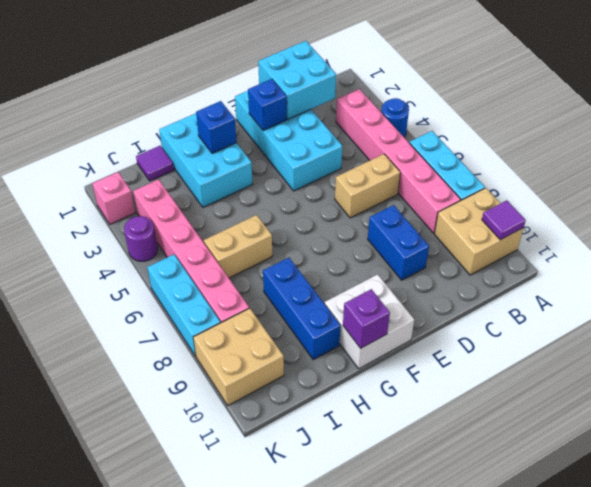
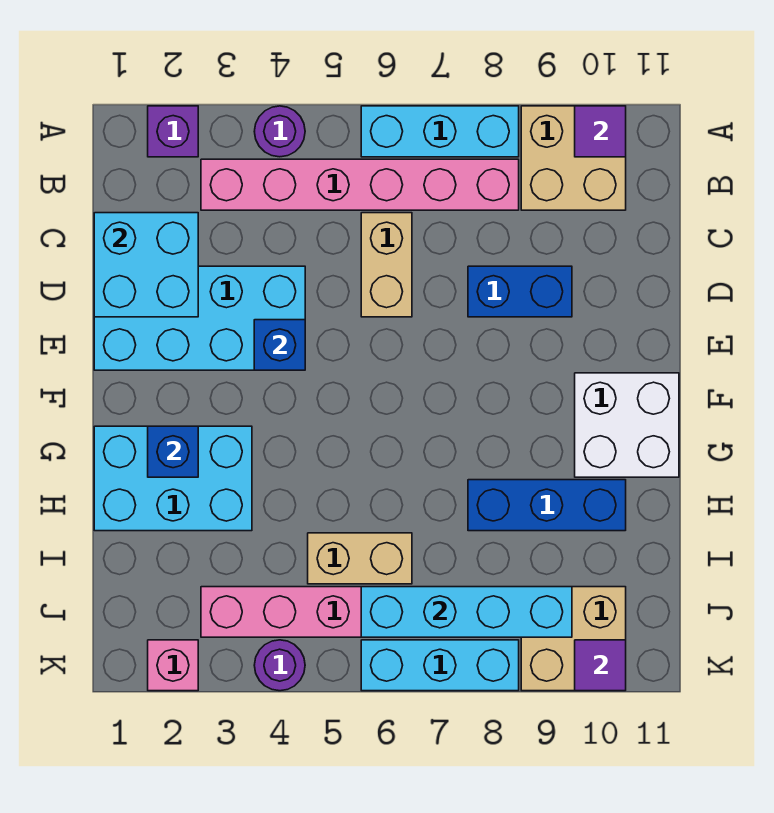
blue round brick A4 level 1 -> purple round brick A4 level 1
blue brick E2 level 2 -> blue brick E4 level 2
purple brick G11 level 2 -> purple brick A2 level 1
tan brick H6:I6 level 1 -> tan brick I5:I6 level 1
purple tile I1 level 1 -> purple tile K10 level 2
none -> cyan brick J6:J9 level 2

